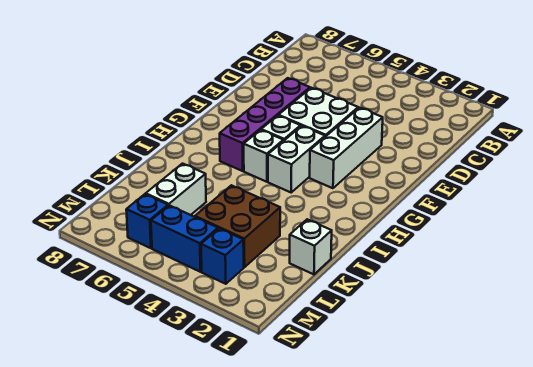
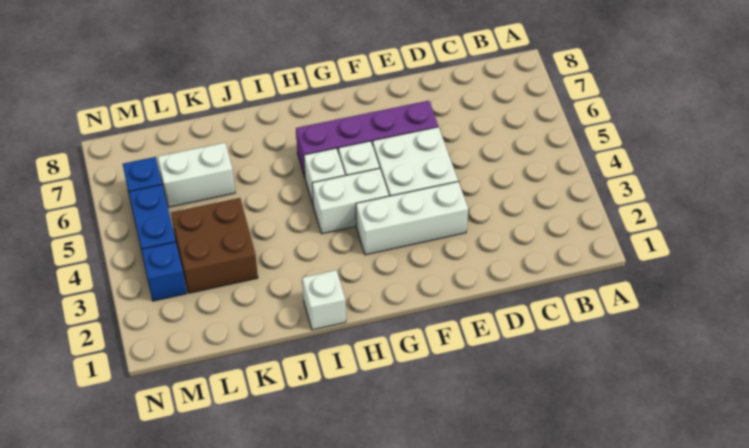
white brick K1 level 1 -> white brick I1 level 1

